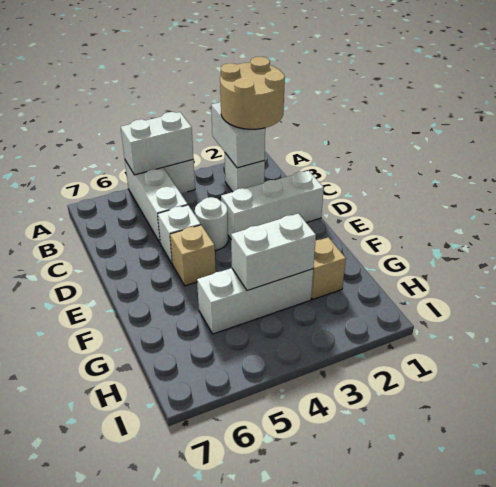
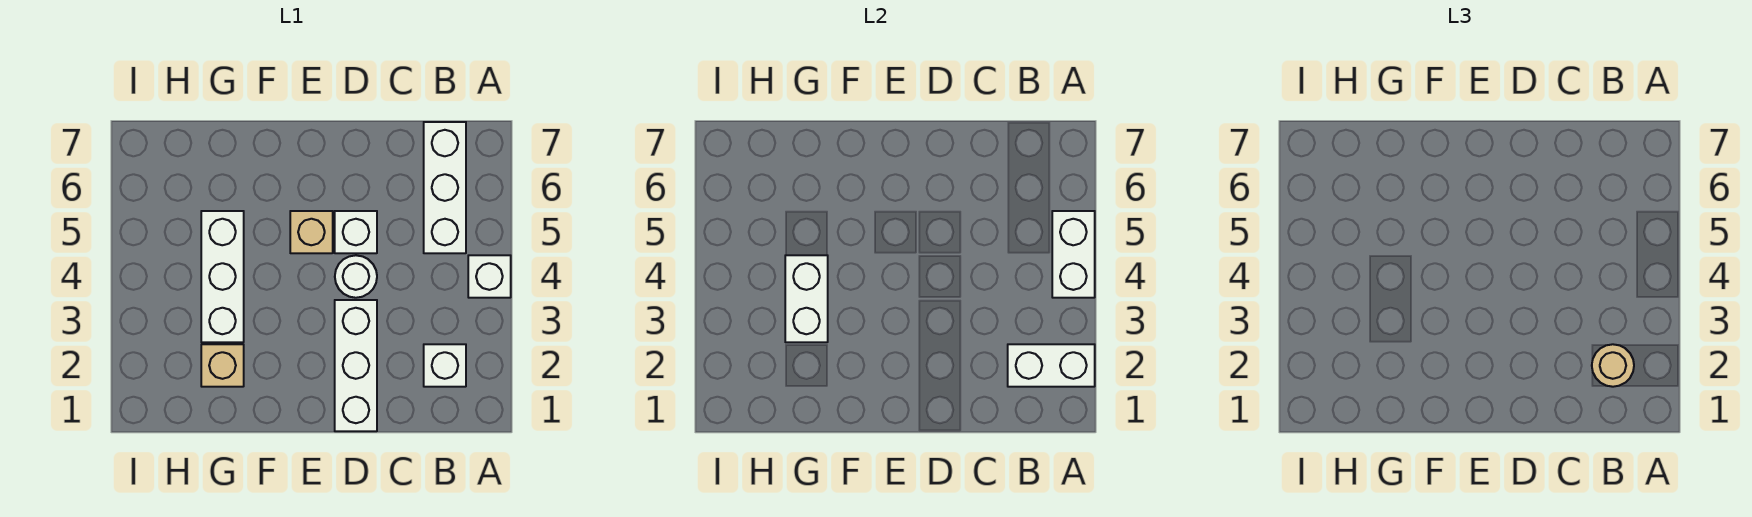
tan round brick A1:B2 level 3 -> tan round brick B2 level 3
white brick A5:C5 level 1 -> white brick B5:B7 level 1

